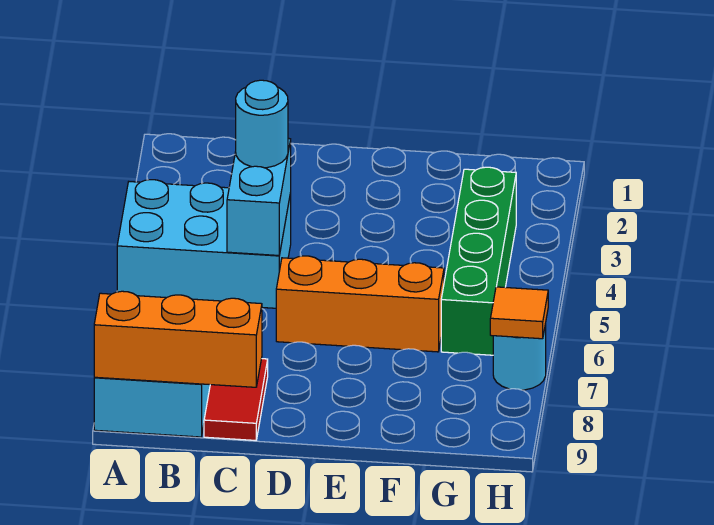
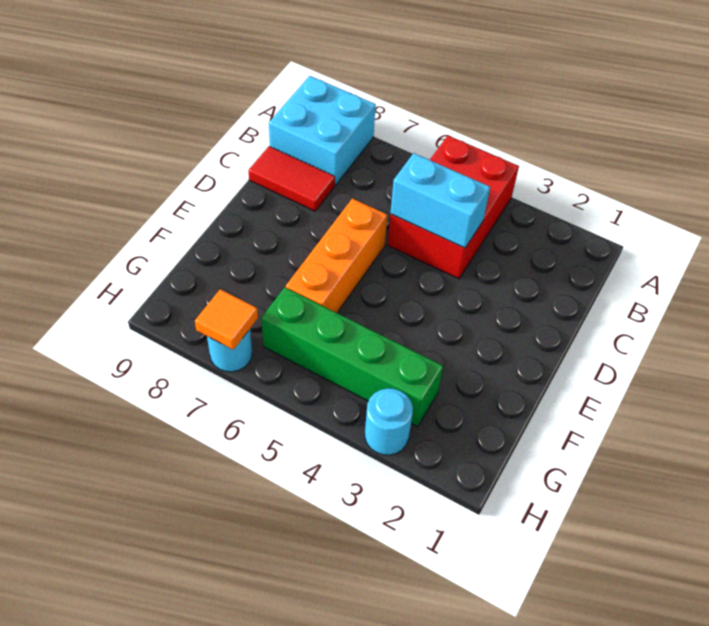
cyan brick A4:C5 level 1 -> red brick A4:C5 level 1
orange brick A9:C9 level 2 -> none
cyan round brick C4 level 3 -> cyan round brick H3 level 1

